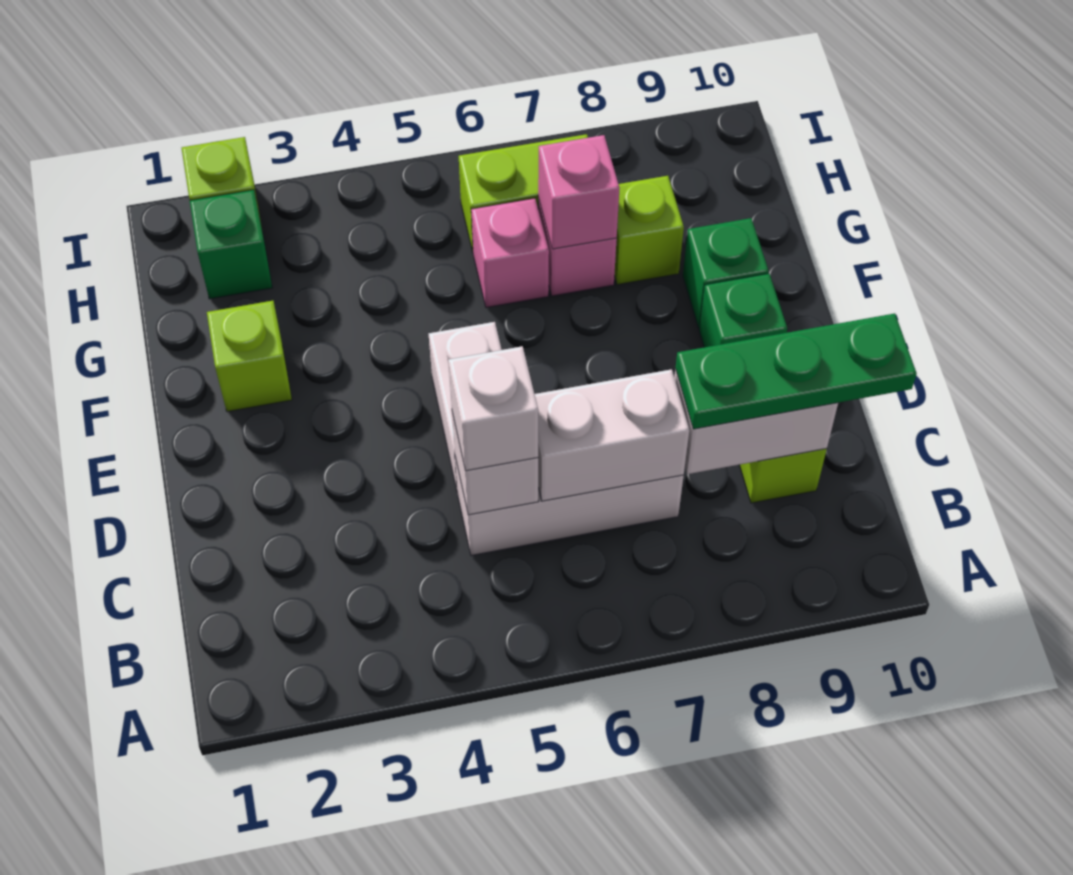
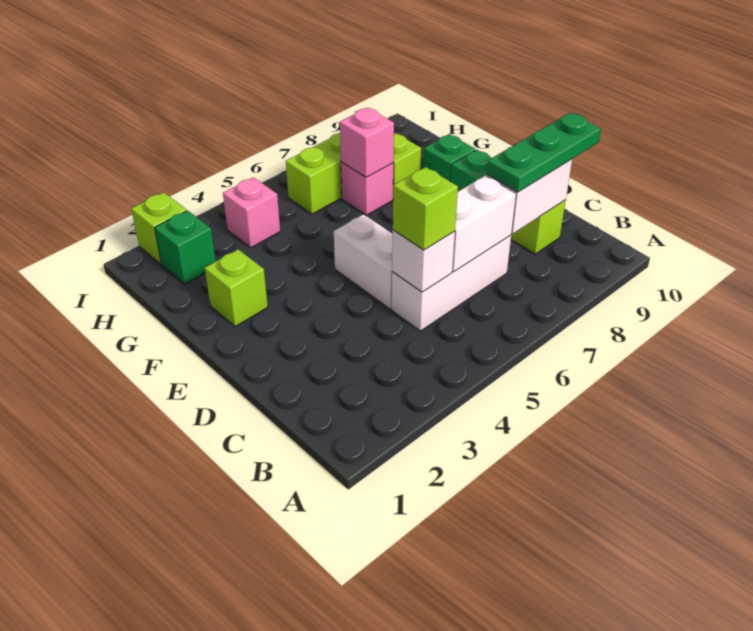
white brick C5 level 3 -> lime brick C5 level 3
pink brick G6 level 1 -> pink brick H4 level 1

